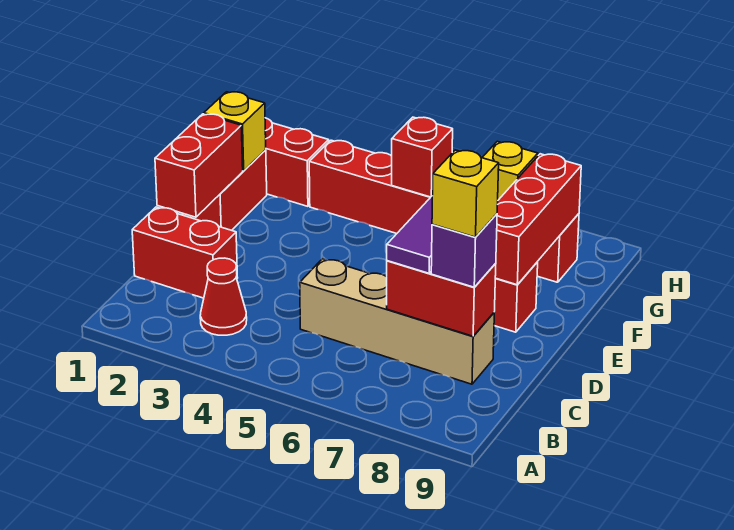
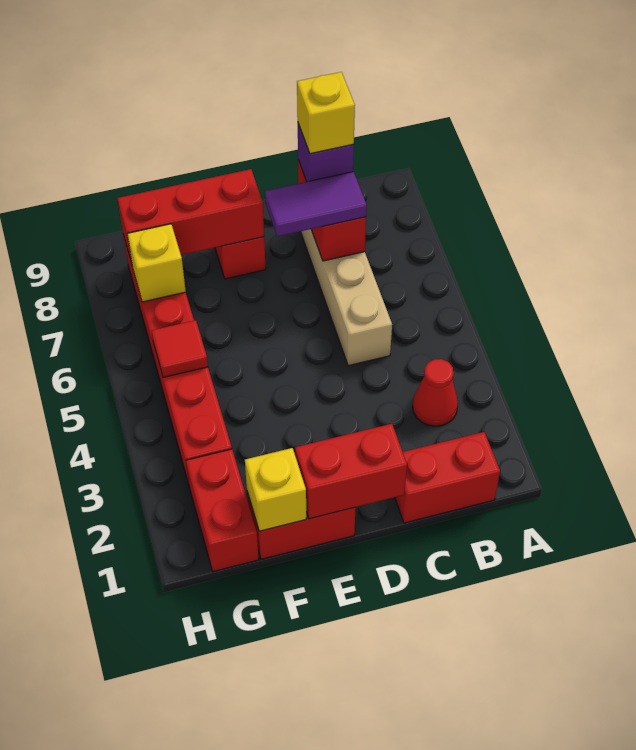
red brick C1:C2 level 1 -> red brick B1:C1 level 1
red brick G5 level 2 -> red tile G5 level 2

